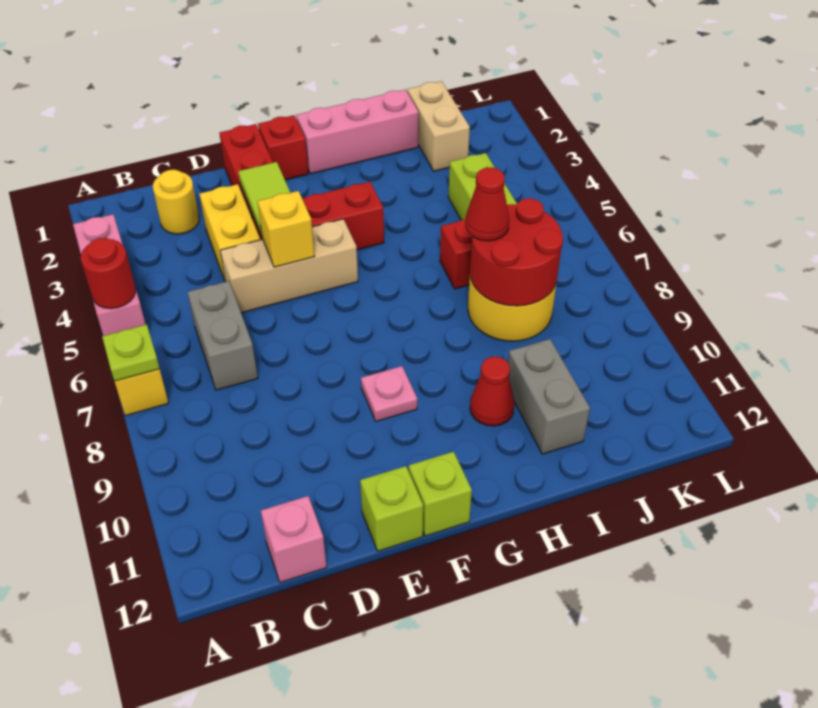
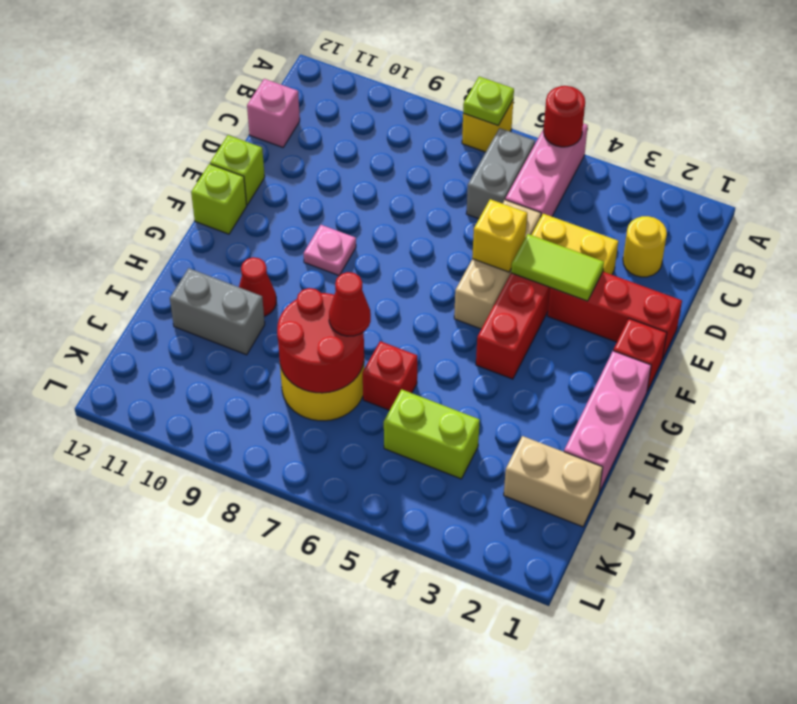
pink brick A3:A5 level 1 -> pink brick A5:C5 level 1
grey brick C6:C7 level 1 -> grey brick B6:C6 level 1

